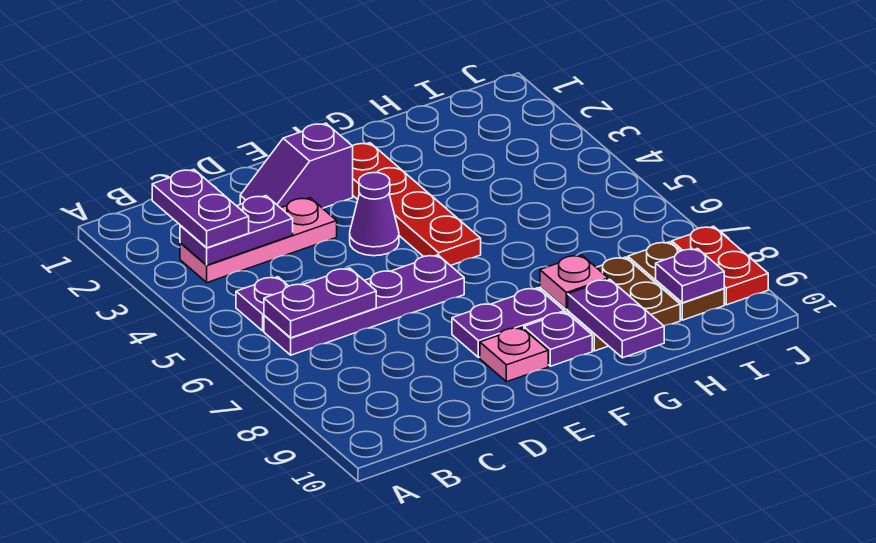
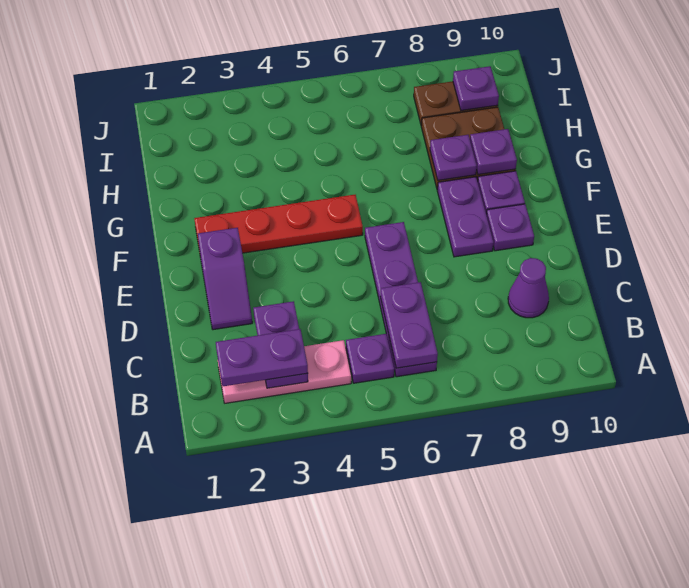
pink plate B3:D3 level 1 -> pink plate B2:B4 level 1
purple cone E4 level 1 -> purple cone C9 level 1
pink plate E9 level 1 -> purple plate E9 level 1
pink plate G8 level 2 -> purple plate G8 level 2
purple plate G9:G10 level 2 -> purple plate G9 level 2
red plate J8:J9 level 1 -> none

